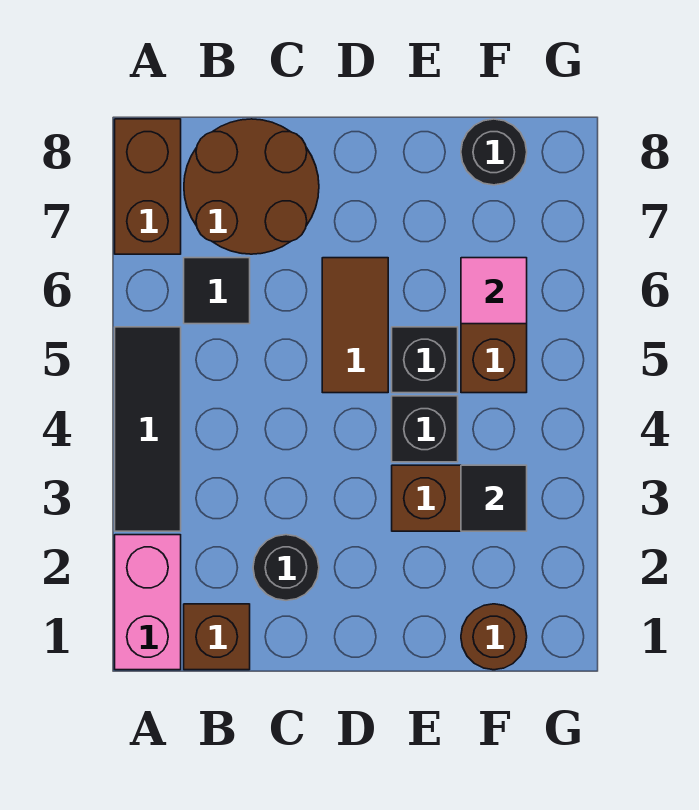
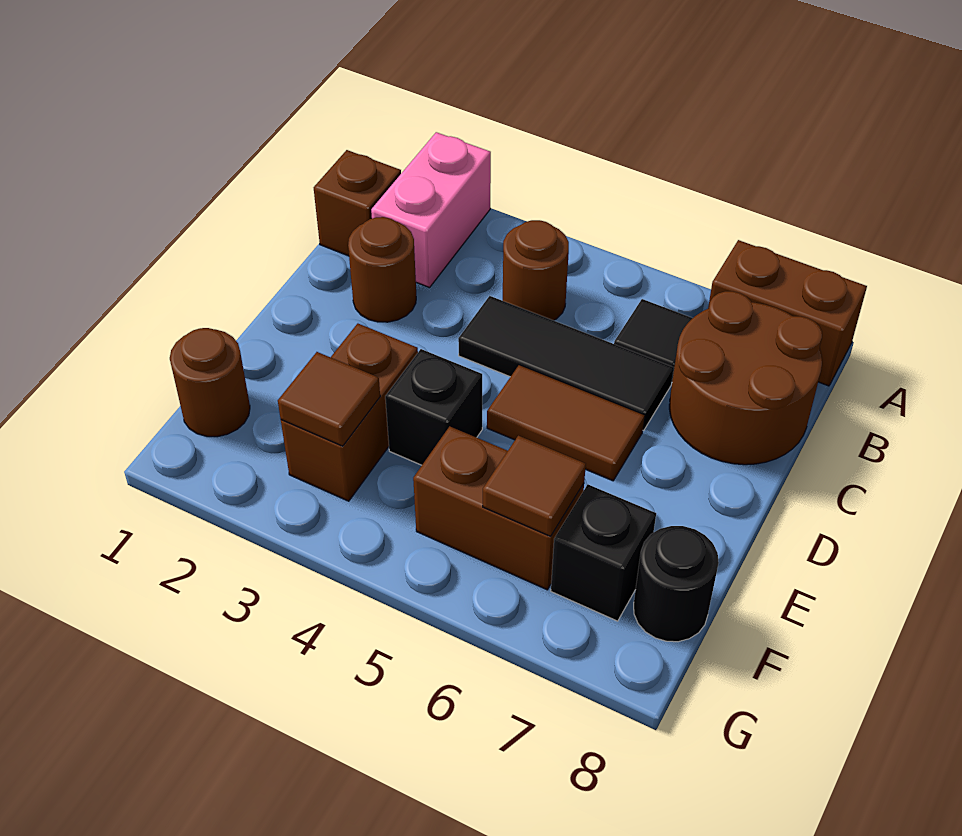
pink brick A1:A2 level 1 -> pink brick A2:B2 level 1
black tile A3:A5 level 1 -> black tile C4:C6 level 1
none -> brown round brick B4 level 1
black round brick C2 level 1 -> brown round brick C2 level 1
black brick E5 level 1 -> black brick F7 level 1
black tile F3 level 2 -> brown tile F3 level 2
pink tile F6 level 2 -> brown tile F6 level 2

